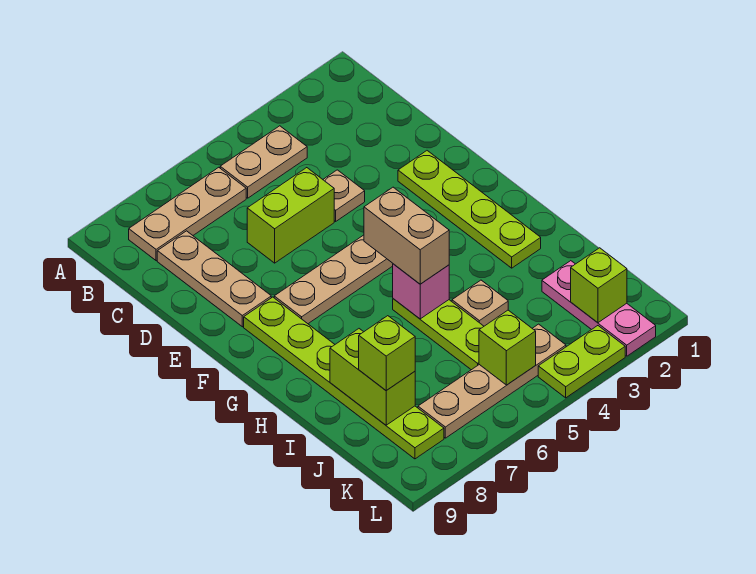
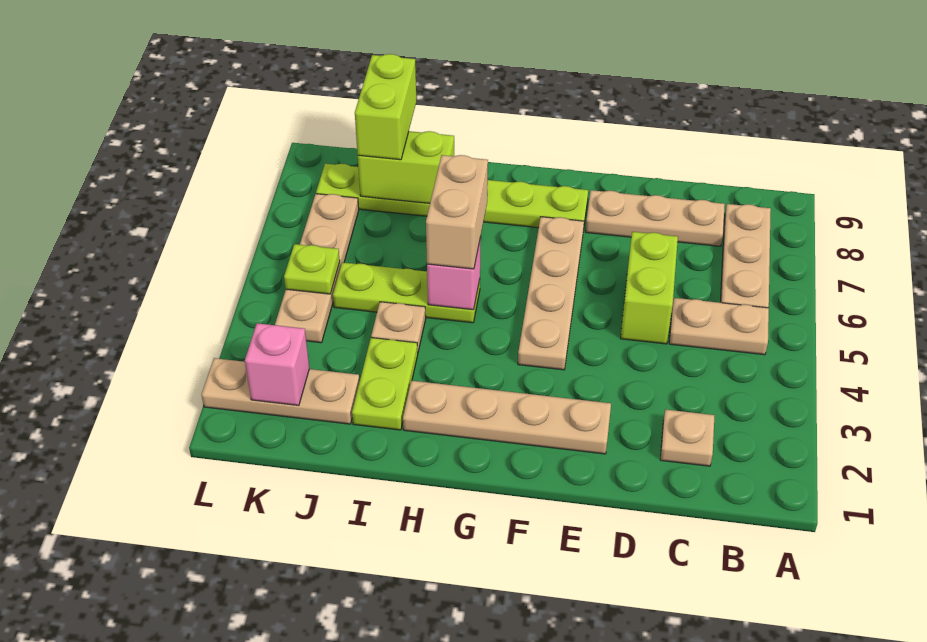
tan plate B4:B5 level 1 -> tan plate B5:C5 level 1
tan plate D4 level 1 -> tan plate C2 level 1
lime plate E2:H2 level 1 -> tan plate E2:H2 level 1
tan brick G5:H5 level 3 -> tan brick H5:H6 level 3
pink plate J2:L2 level 1 -> tan plate J2:L2 level 1
lime brick J8 level 3 -> lime brick J8:J9 level 3
lime brick K2 level 2 -> pink brick K2 level 2
lime brick K5 level 2 -> lime plate K5 level 2
lime plate L3:L4 level 1 -> lime plate I2:I3 level 1

